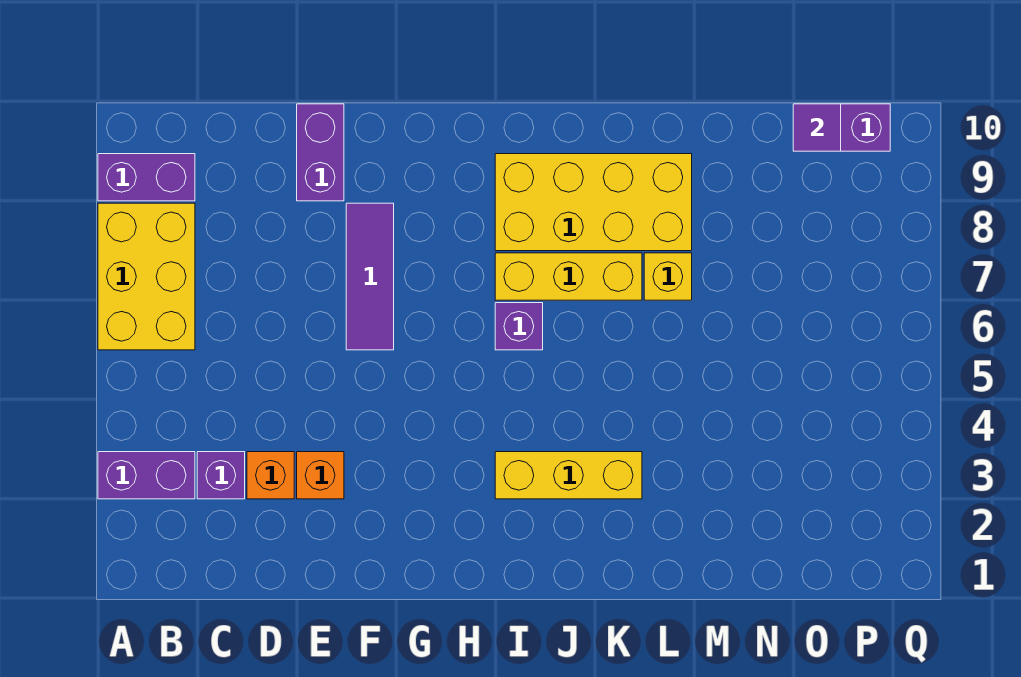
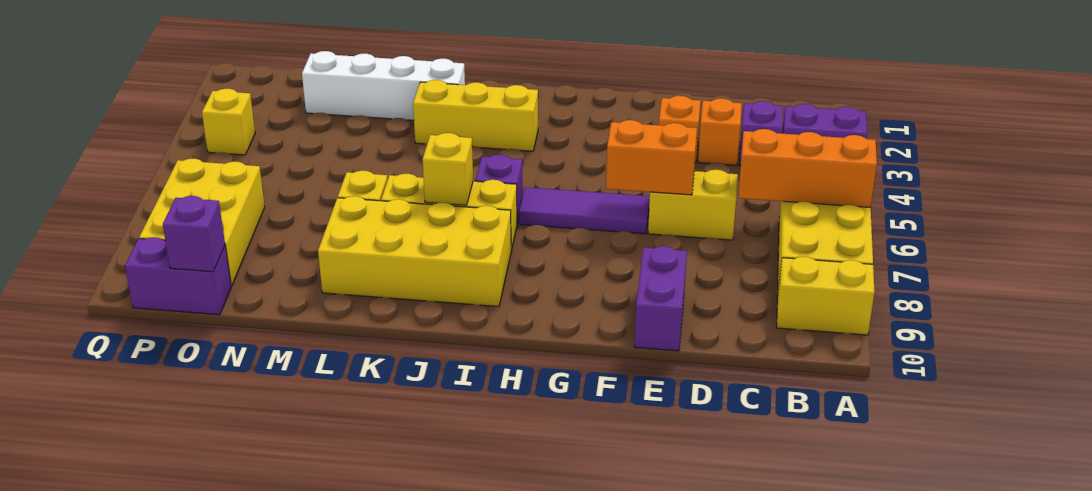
none -> orange brick A6:C6 level 2
purple brick A9:B9 level 1 -> yellow brick A9:B9 level 1
none -> yellow brick D6:E6 level 1
none -> orange brick E6:F6 level 2
purple tile F6:F8 level 1 -> purple tile F6:H6 level 1
none -> yellow brick J7 level 2
none -> white brick K2:N2 level 1
none -> yellow brick O7:P9 level 1
purple tile O10 level 2 -> purple brick O10 level 2
none -> yellow brick P4 level 1

